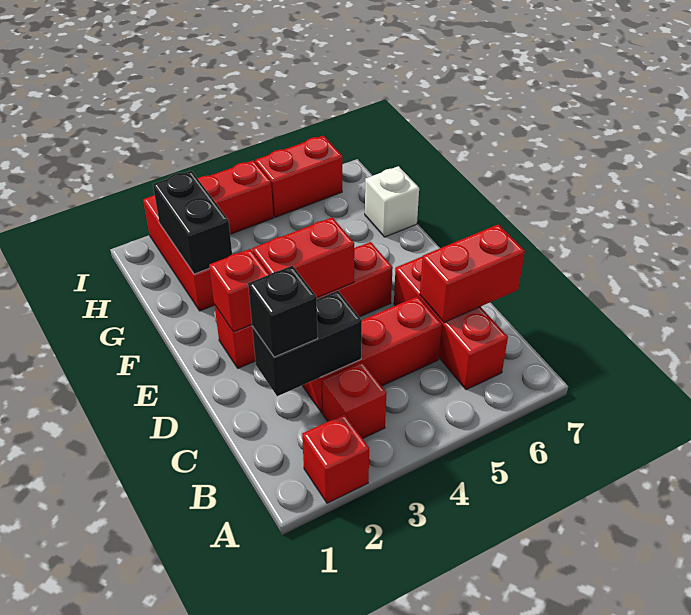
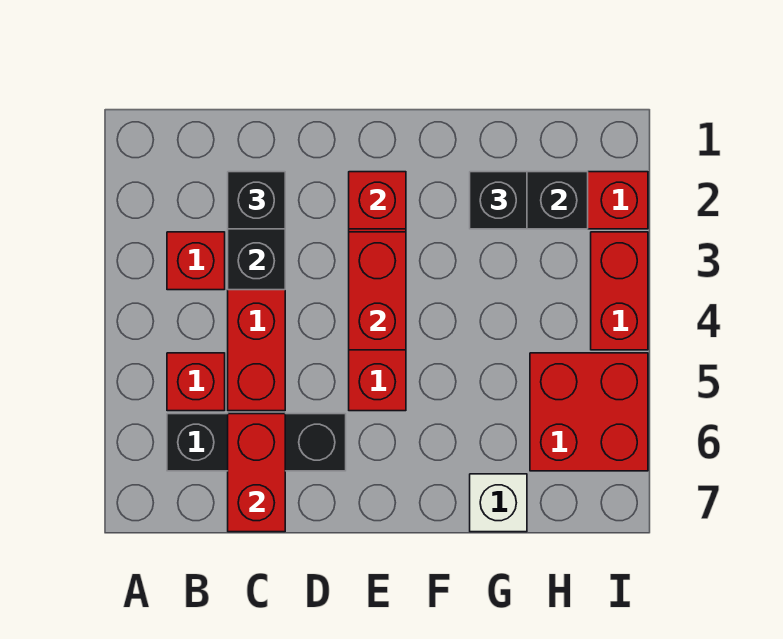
red brick A2 level 1 -> red brick B5 level 1
red brick B6:D6 level 1 -> black brick B6:D6 level 1
none -> black brick G2 level 3
red brick I5:I6 level 1 -> red brick H5:I6 level 1

